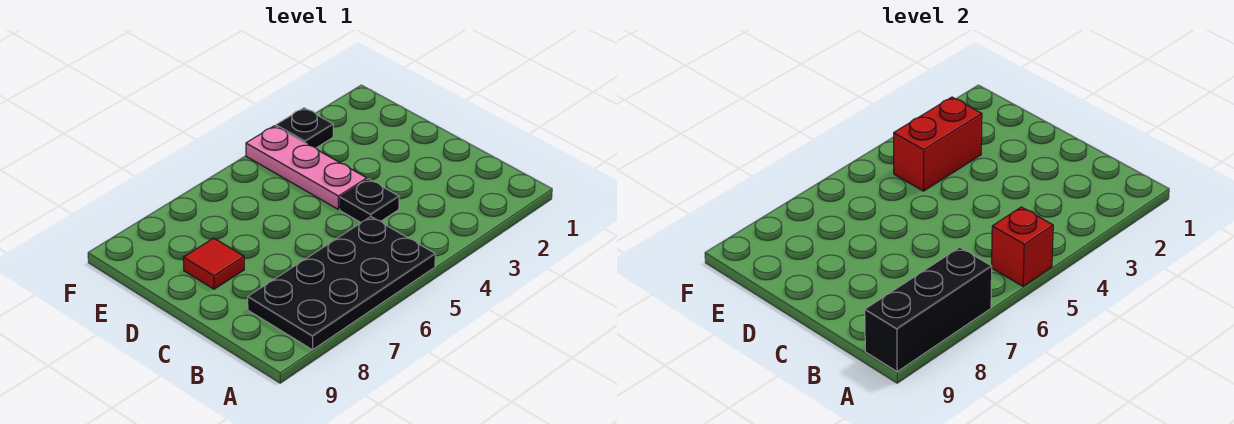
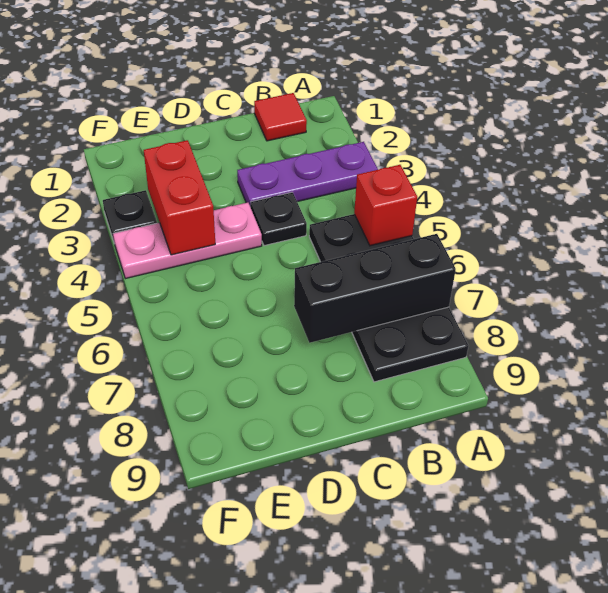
none -> purple plate A3:C3 level 1
black brick A7:A9 level 2 -> black brick A7:C7 level 2
red tile D8 level 1 -> red tile B1 level 1

